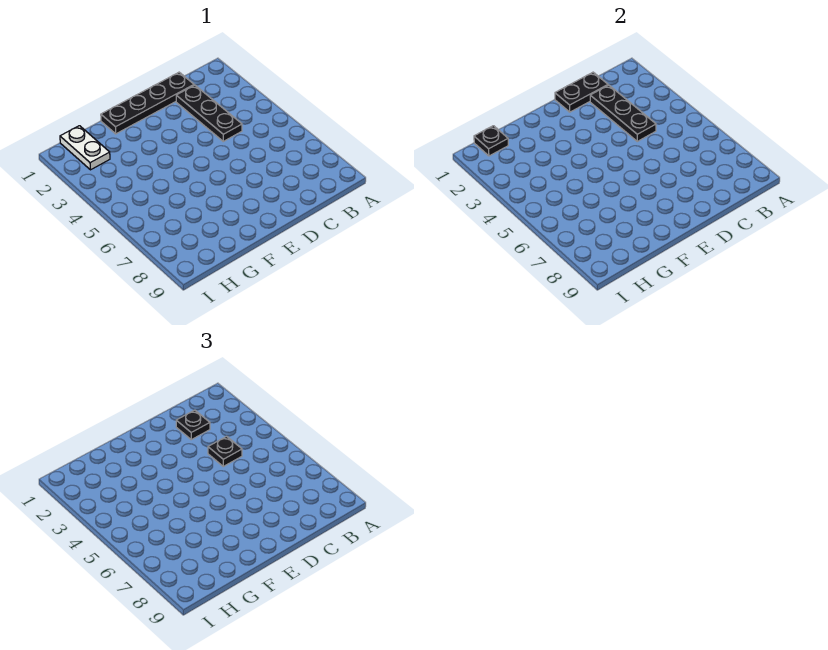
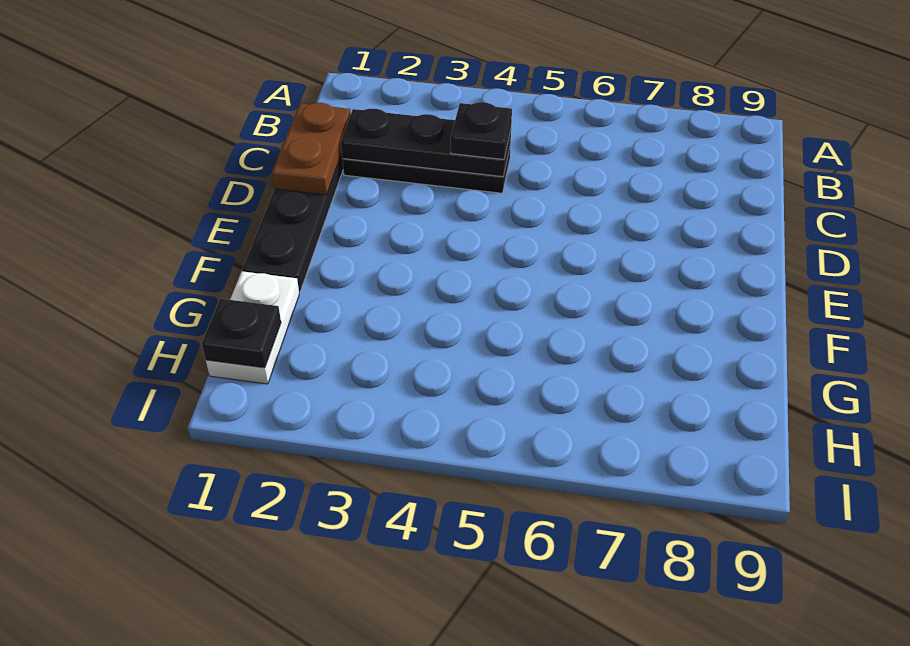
black plate C1:D1 level 2 -> brown plate C1:D1 level 2
black plate C2 level 3 -> none
white plate H1:H2 level 1 -> white plate G1:H1 level 1

